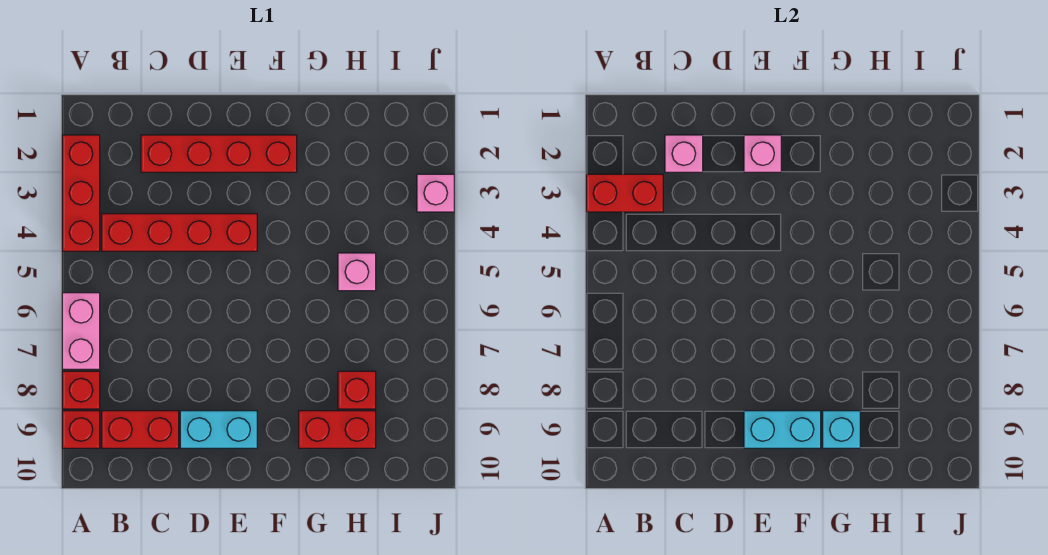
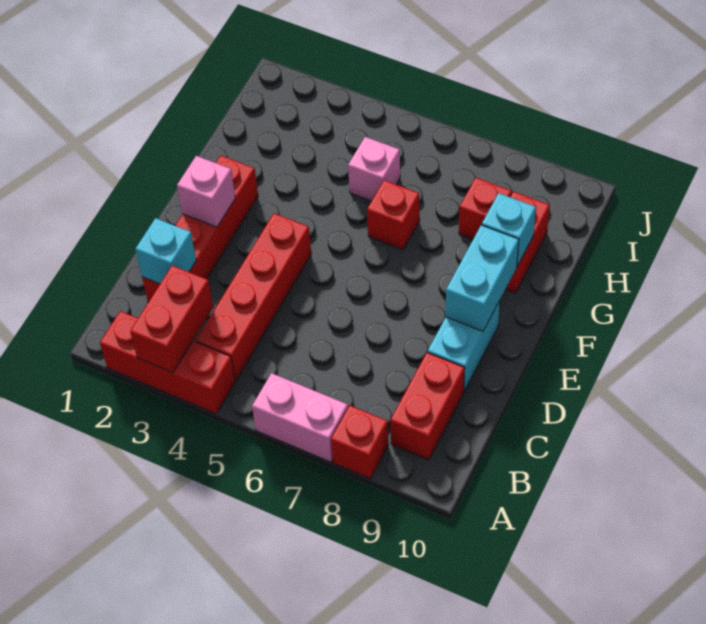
red brick A9 level 1 -> red brick G6 level 1
pink brick C2 level 2 -> cyan brick C2 level 2
pink brick J3 level 1 -> none

